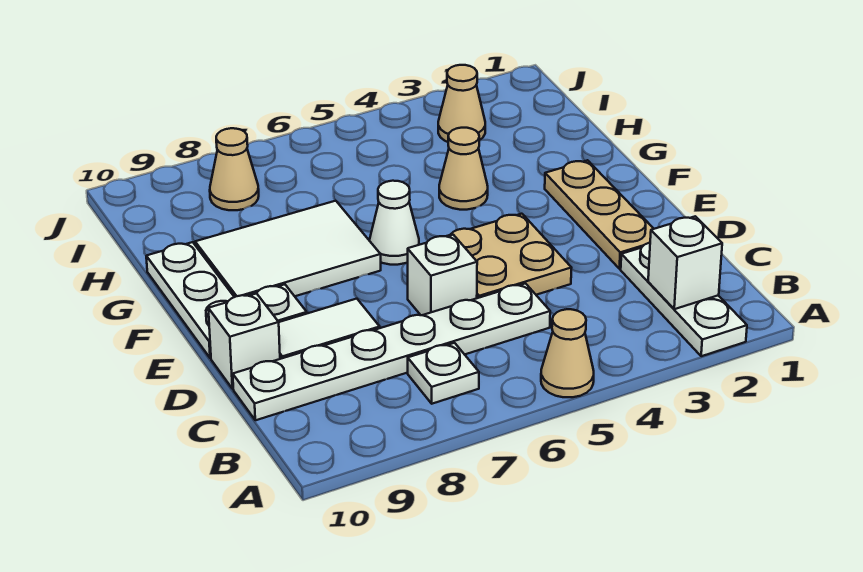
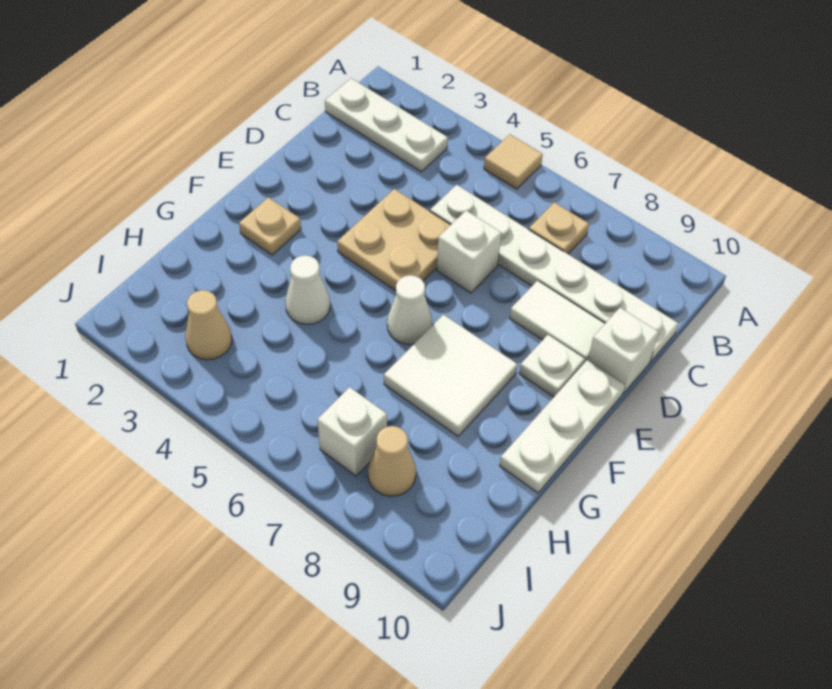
white plate A2:C2 level 1 -> white plate B1:B3 level 1
tan cone A5 level 1 -> tan tile A5 level 1
white brick B2 level 2 -> white brick I7 level 1
white plate B7 level 1 -> tan plate B7 level 1
tan plate D2:F2 level 1 -> tan plate F2 level 1
white tile F7:G9 level 1 -> white tile F7:G8 level 1
tan cone G4 level 1 -> white cone G4 level 1

